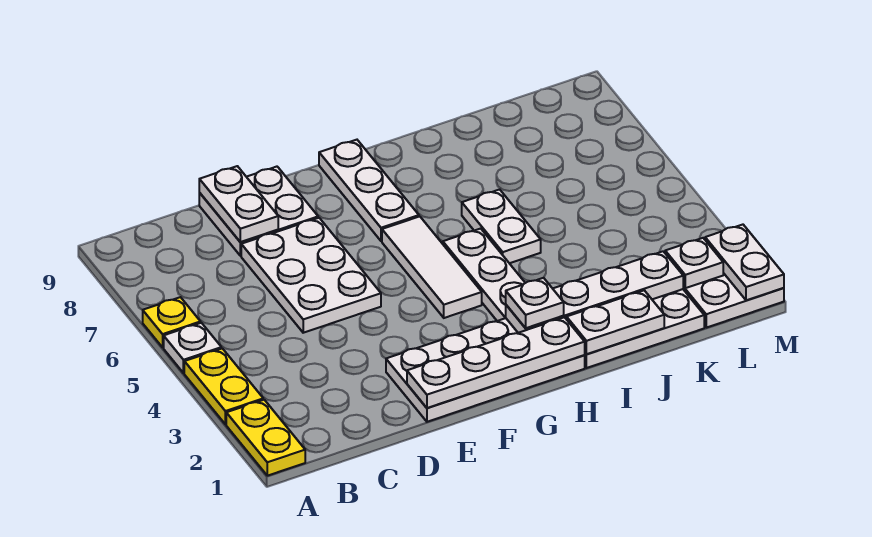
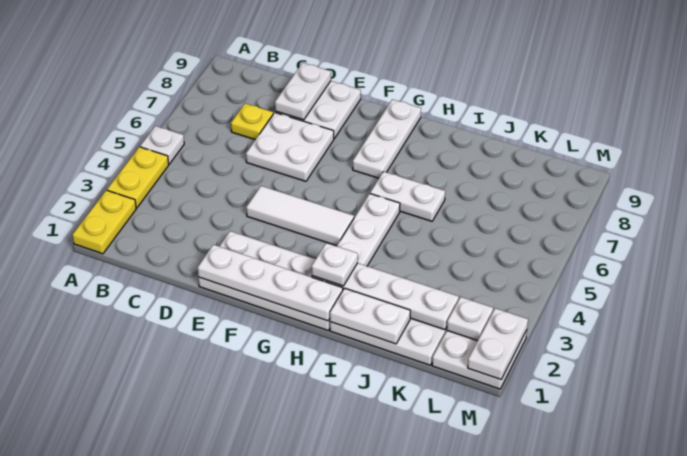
yellow plate A6 level 1 -> yellow plate C7 level 1
white plate D5:E7 level 1 -> white plate D6:E7 level 1
white tile G4:G6 level 1 -> white tile E4:G4 level 1
white plate I5:I6 level 1 -> white plate H6:I6 level 1

